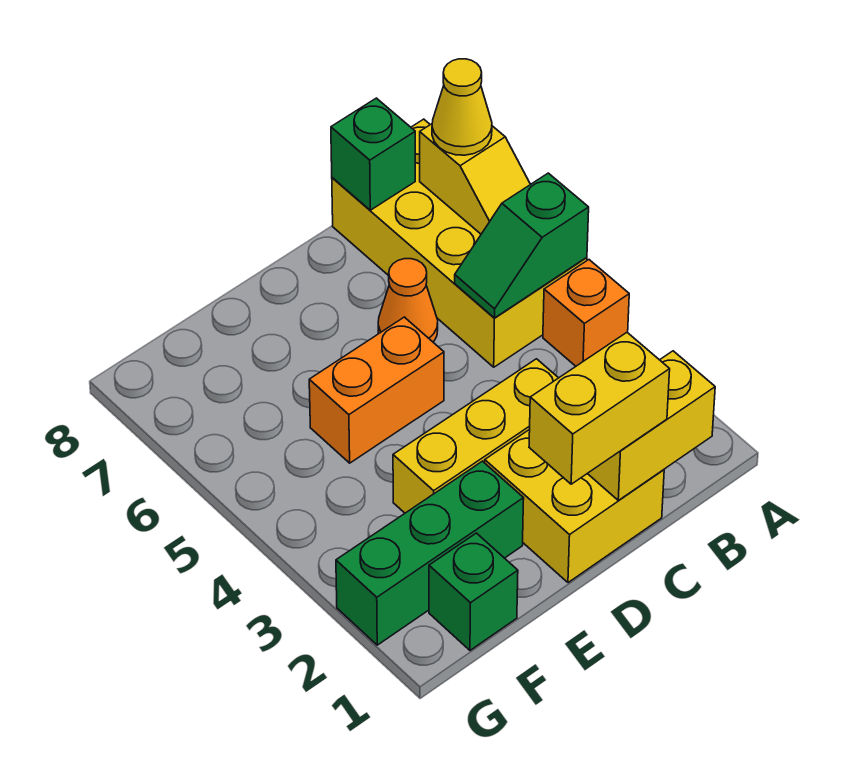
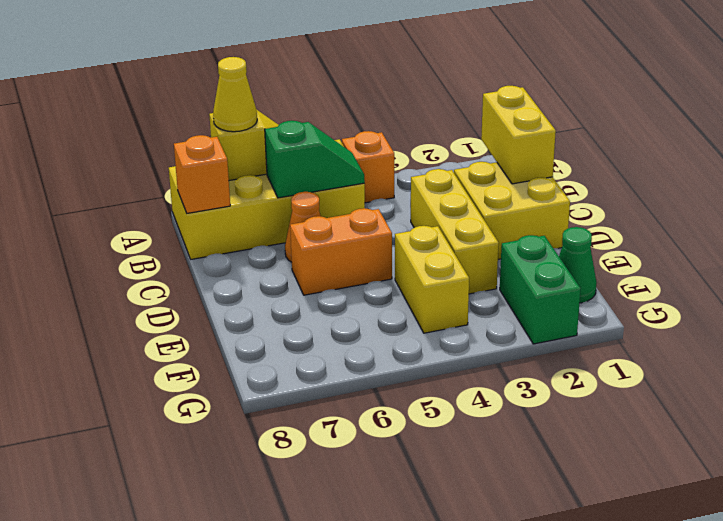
green slope A5:B5 level 2 top A -> green slope B5:B6 level 2 top 6
green brick B8 level 2 -> orange brick B8 level 2
yellow brick C1:D1 level 3 -> yellow brick E4:F4 level 1
orange brick D5:E5 level 1 -> orange brick D5:D6 level 1
green brick E2:G2 level 1 -> green brick F2:G2 level 1
green brick F1 level 1 -> green cone F1 level 1

